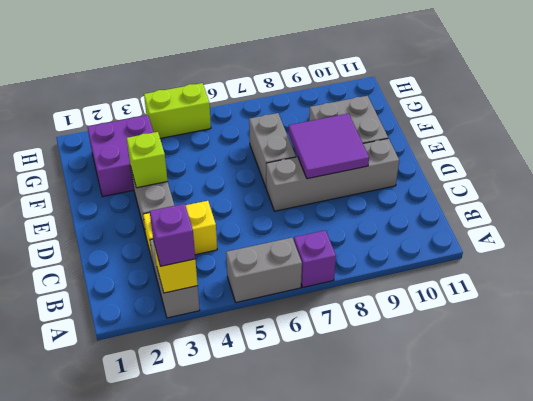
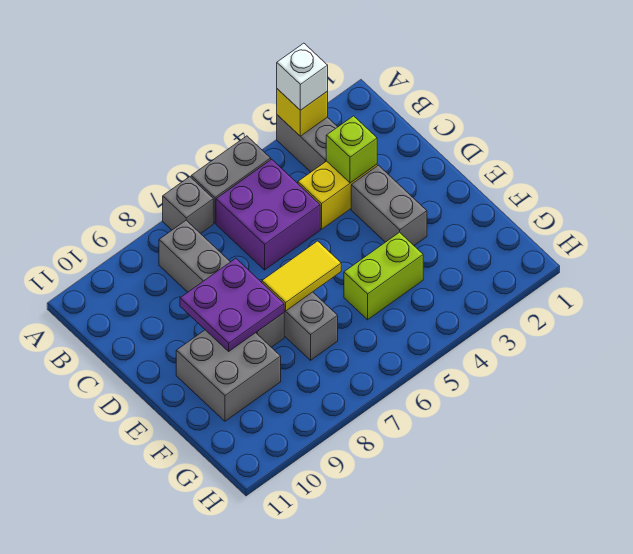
purple brick A3 level 3 -> white brick A3 level 3
purple brick A7 level 1 -> grey brick A7 level 1
grey brick D7:D10 level 1 -> grey brick B8:E8 level 1
purple tile D8:E9 level 2 -> purple plate D8:E9 level 2
lime brick E3 level 2 -> lime brick C3 level 2
none -> yellow tile E6:E7 level 2
purple brick F2:G3 level 1 -> purple brick B5:C6 level 1
lime brick H4:H5 level 1 -> lime brick F4:F5 level 1

